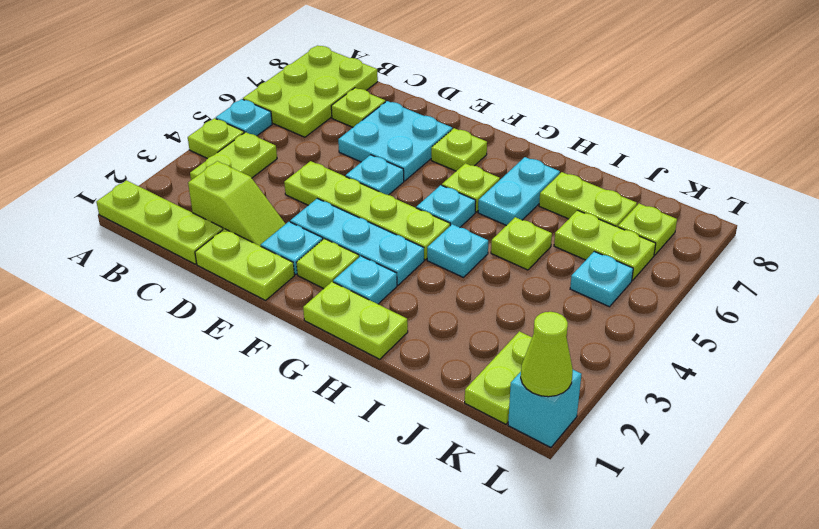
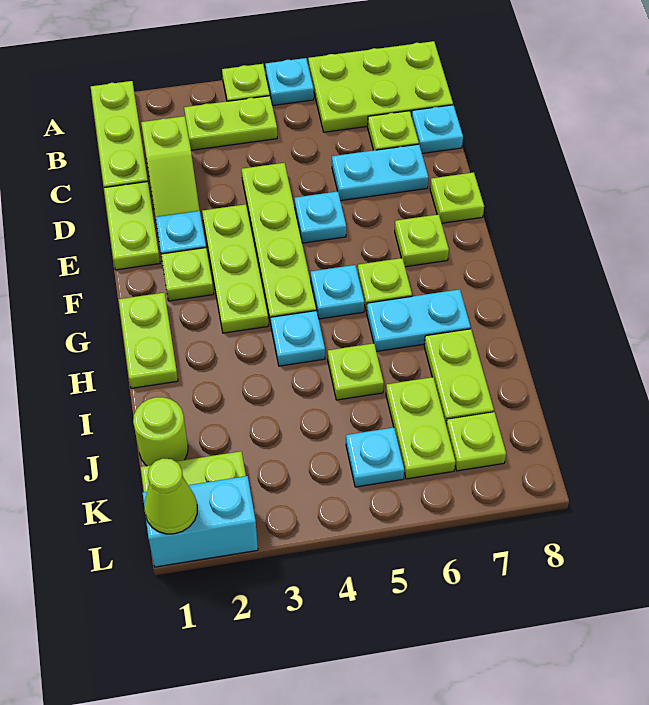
cyan plate D6:E7 level 1 -> cyan plate D6:D7 level 1
cyan plate E3:G3 level 1 -> lime plate E3:G3 level 1
none -> lime plate E8 level 1
cyan plate G2 level 1 -> cyan plate C8 level 1
none -> lime round brick J1 level 1
cyan brick L1 level 1 -> cyan brick L1:L2 level 1

